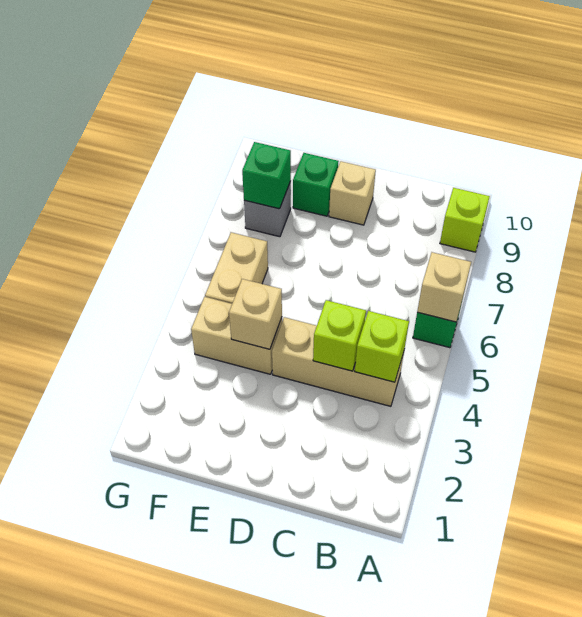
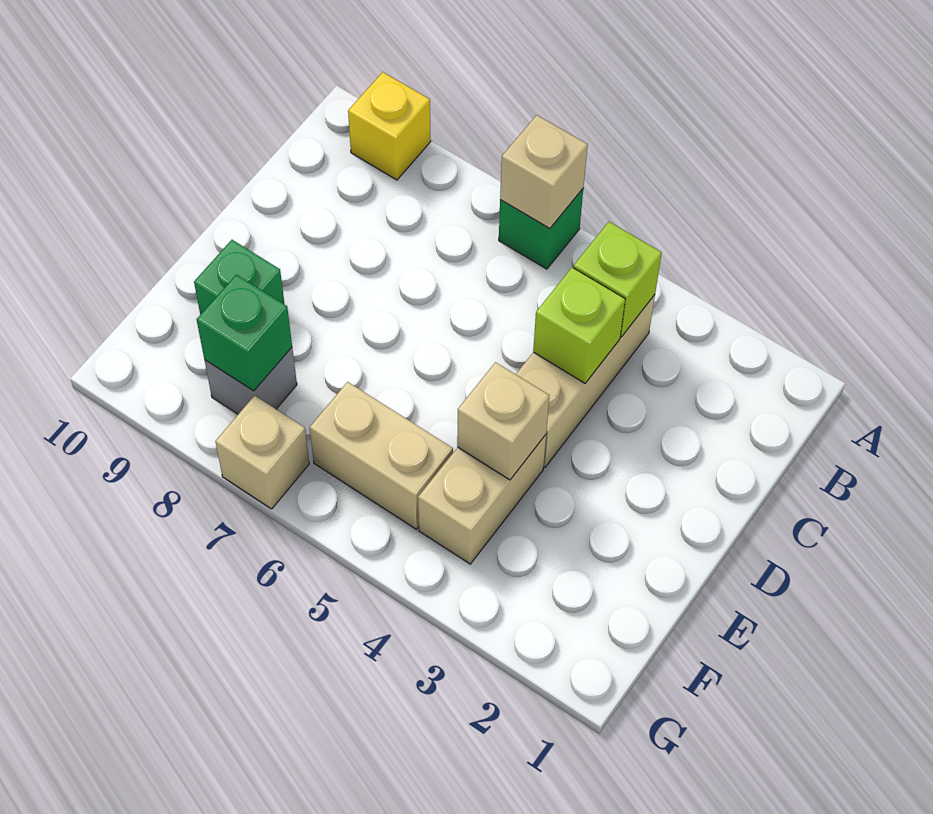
lime brick A9 level 1 -> yellow brick A9 level 1
tan brick D9 level 1 -> tan brick G7 level 1

